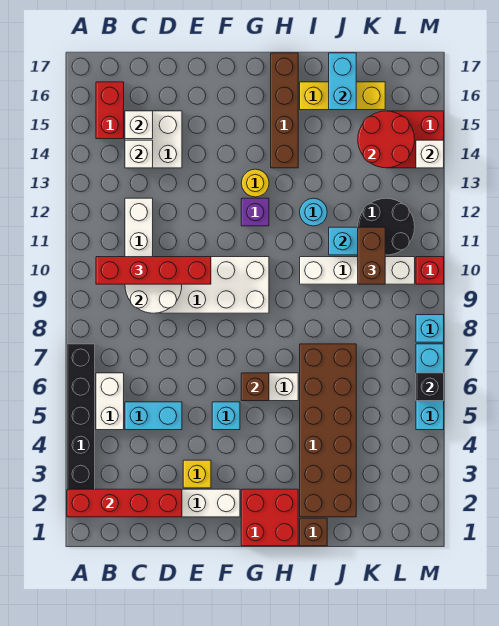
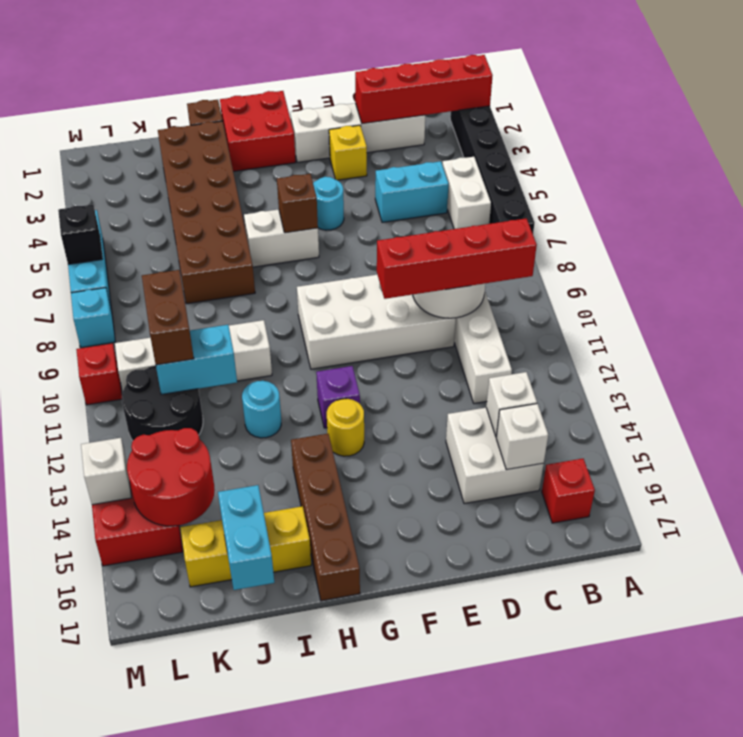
red brick B15:B16 level 1 -> red brick B16 level 1
cyan brick F5 level 1 -> cyan round brick F5 level 1

